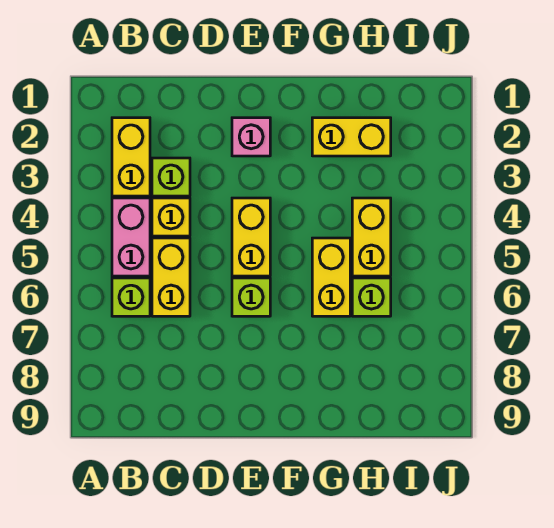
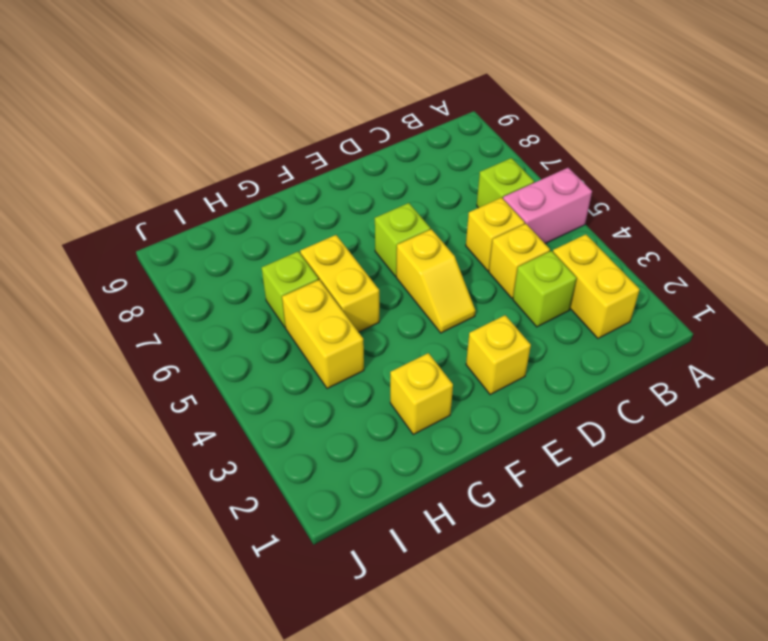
pink brick B4:B5 level 1 -> pink brick A5:B5 level 1
yellow brick C5:C6 level 1 -> yellow brick C5 level 1
pink brick E2 level 1 -> yellow brick E2 level 1
yellow brick E4:E5 level 1 -> yellow slope E4:E5 level 1 top 5
yellow brick G2:H2 level 1 -> yellow brick G2 level 1

